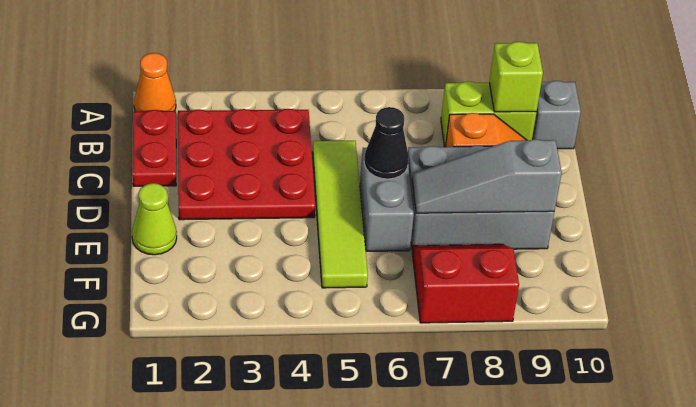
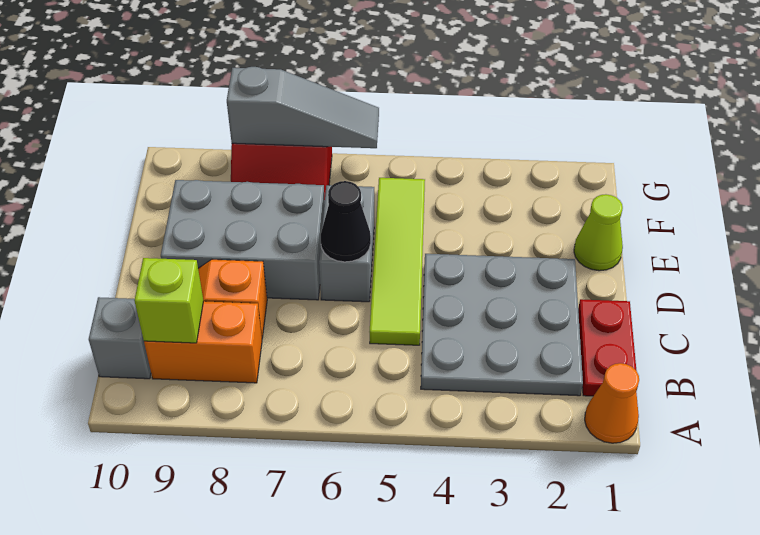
red plate B2:D4 level 1 -> grey plate B2:D4 level 1
lime brick B8:B9 level 1 -> orange brick B8:B9 level 1
grey slope E7:E9 level 2 top 9 -> grey slope G6:G8 level 2 top 8

